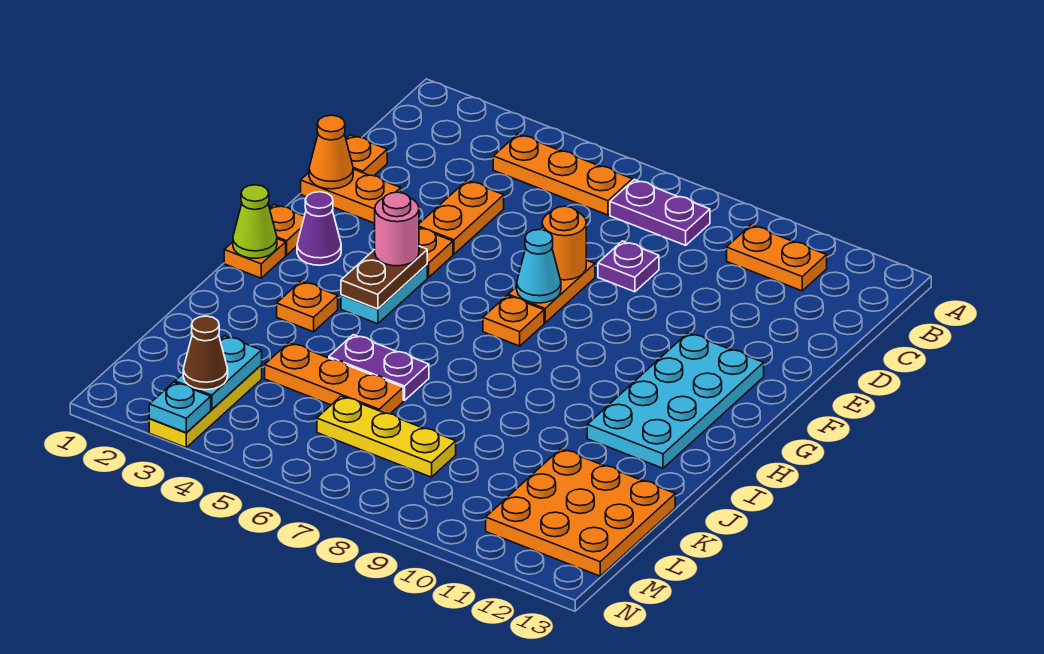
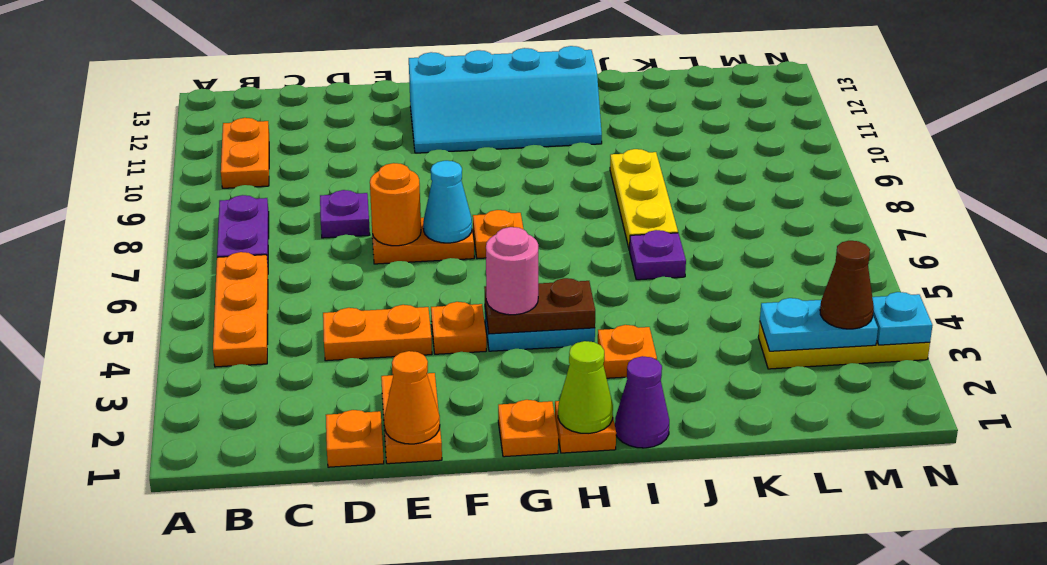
cyan plate F11:I12 level 1 -> cyan slope F11:I12 level 1 top 12
purple cone G2 level 1 -> purple cone I1 level 1
purple plate J5:J6 level 1 -> purple plate J6 level 1
orange plate K4:K6 level 1 -> none
orange plate K11:M13 level 1 -> none
yellow plate L6:L8 level 1 -> yellow plate J7:J9 level 1

